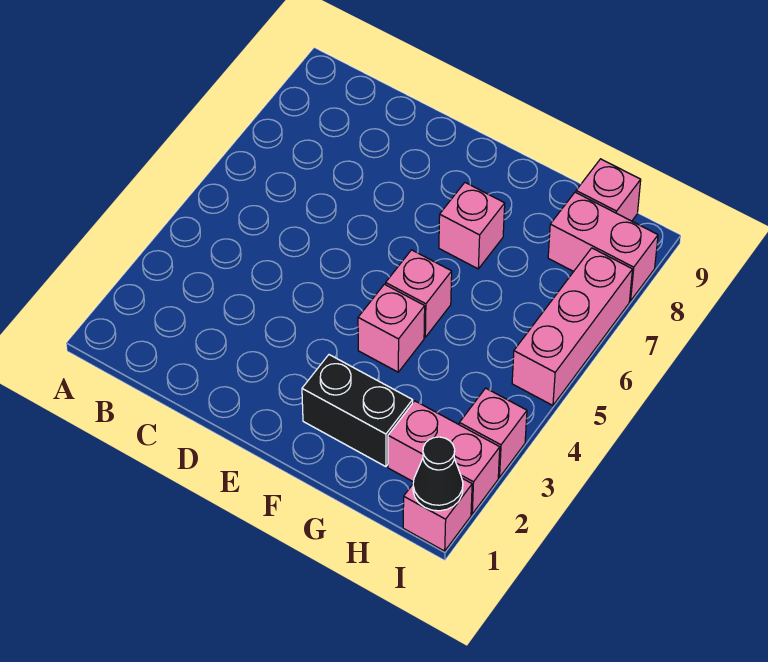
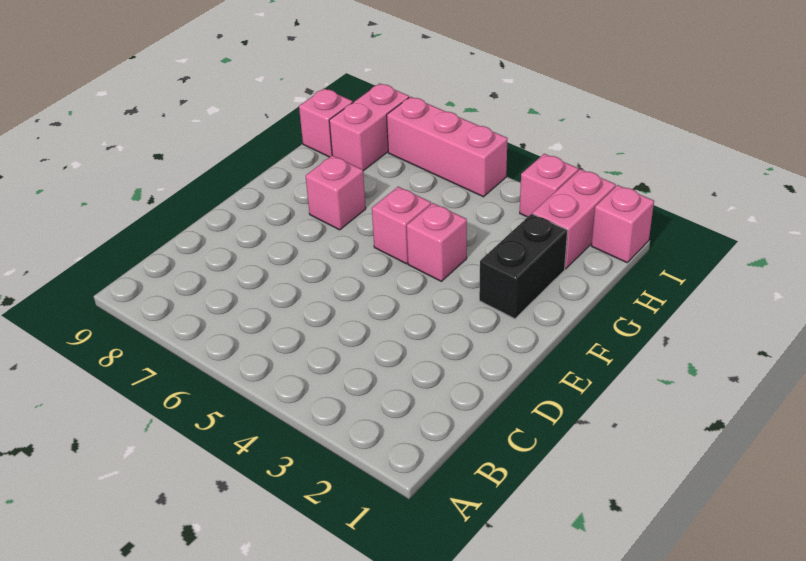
black cone I1 level 2 -> none

